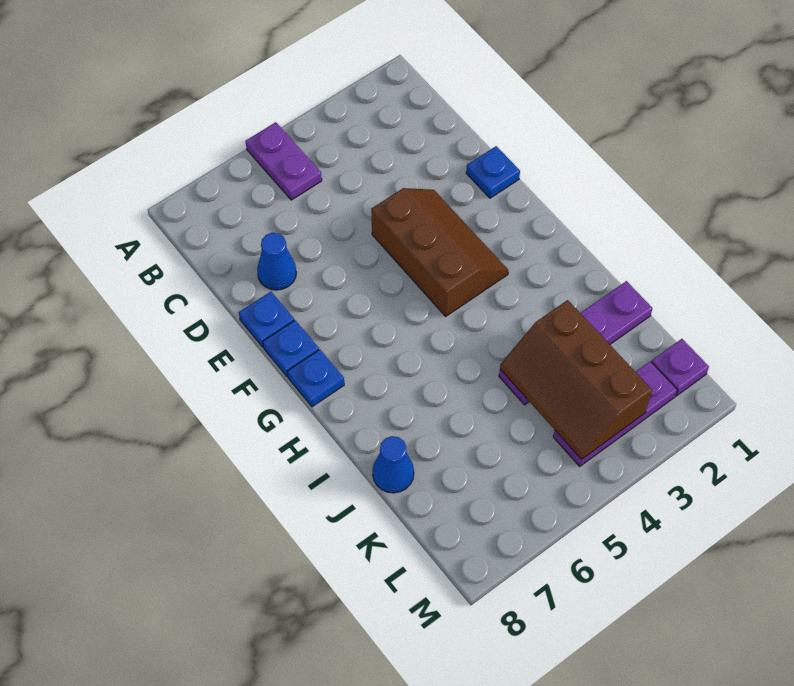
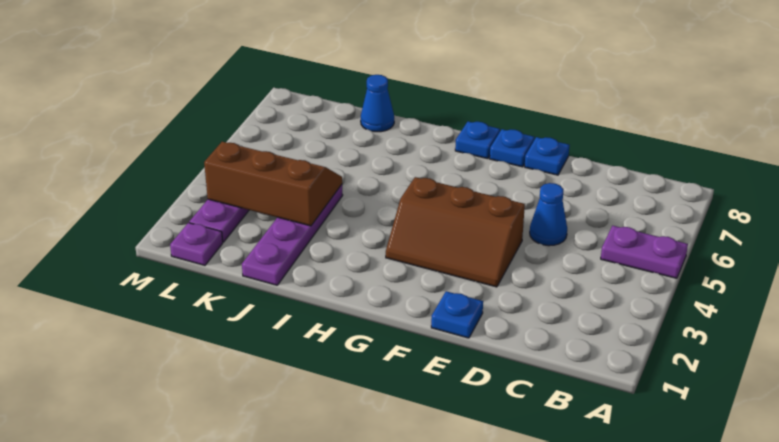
blue cone D7 level 1 -> blue cone D5 level 1

